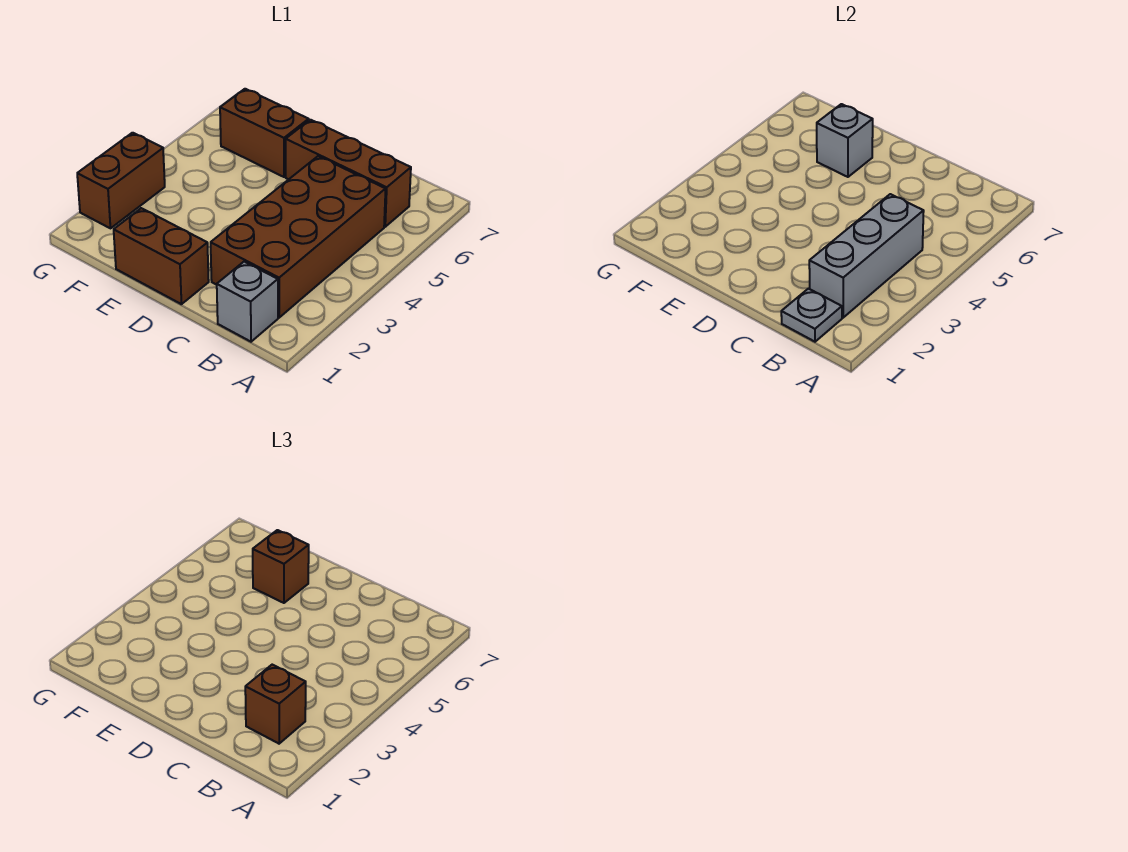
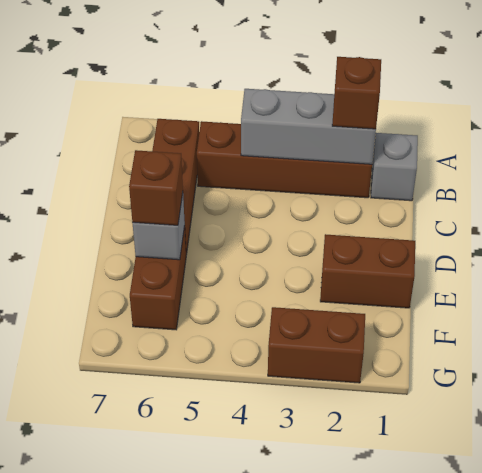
grey plate B1 level 2 -> none
brown brick B2:C5 level 1 -> brown brick B2:B5 level 1
brown brick D1:E1 level 1 -> brown brick E1:E2 level 1

